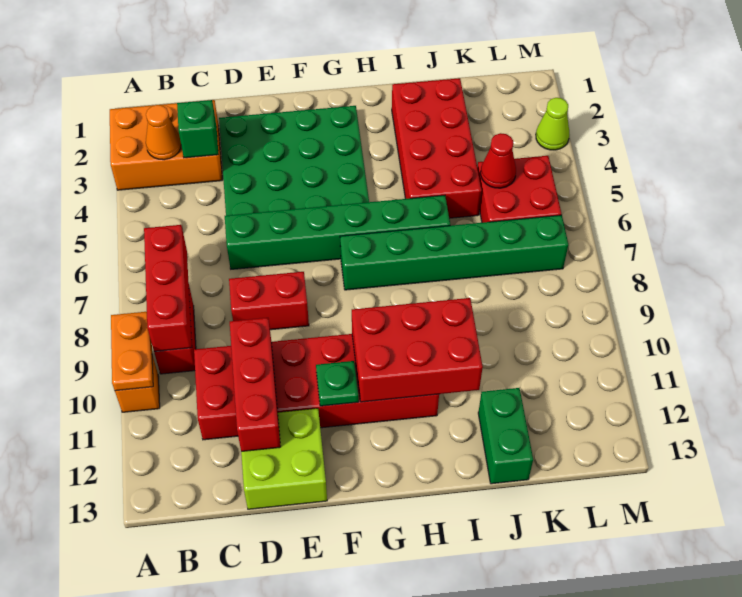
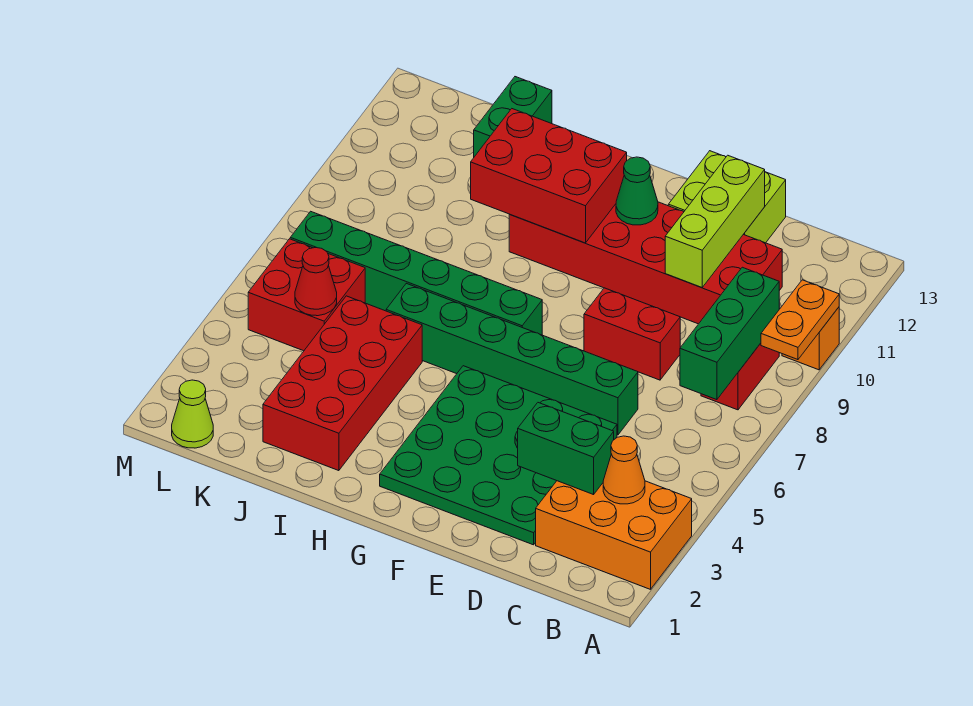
red brick B7:B9 level 2 -> green brick B7:B9 level 2
green brick C3 level 2 -> green brick C3:D3 level 2
red brick D10:D12 level 2 -> lime brick D10:D12 level 2
green plate F11 level 2 -> green cone F11 level 2
lime cone M3 level 1 -> lime cone L1 level 1

